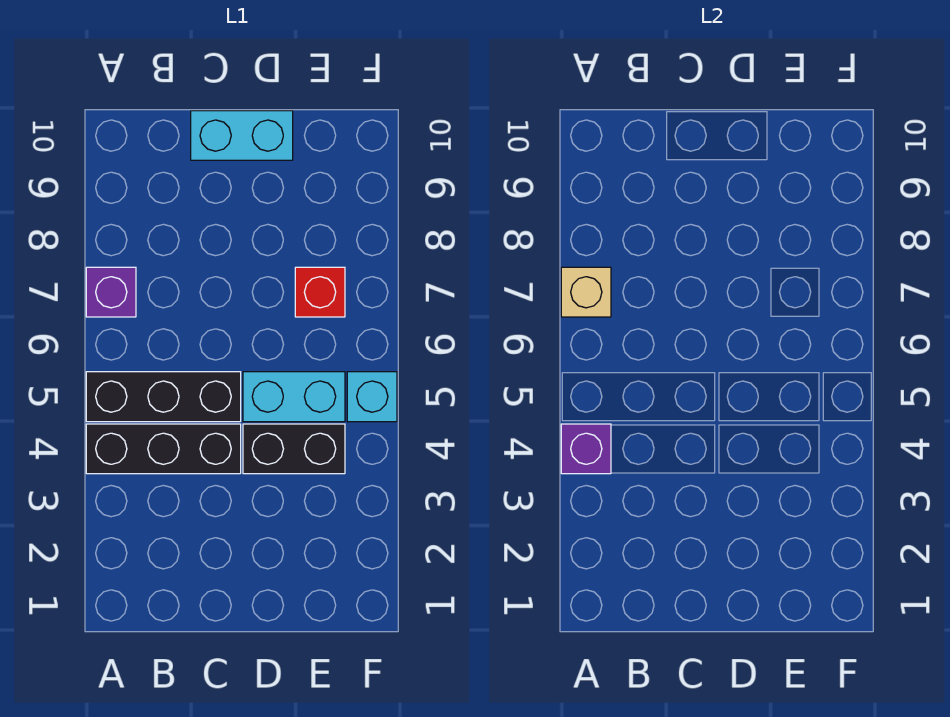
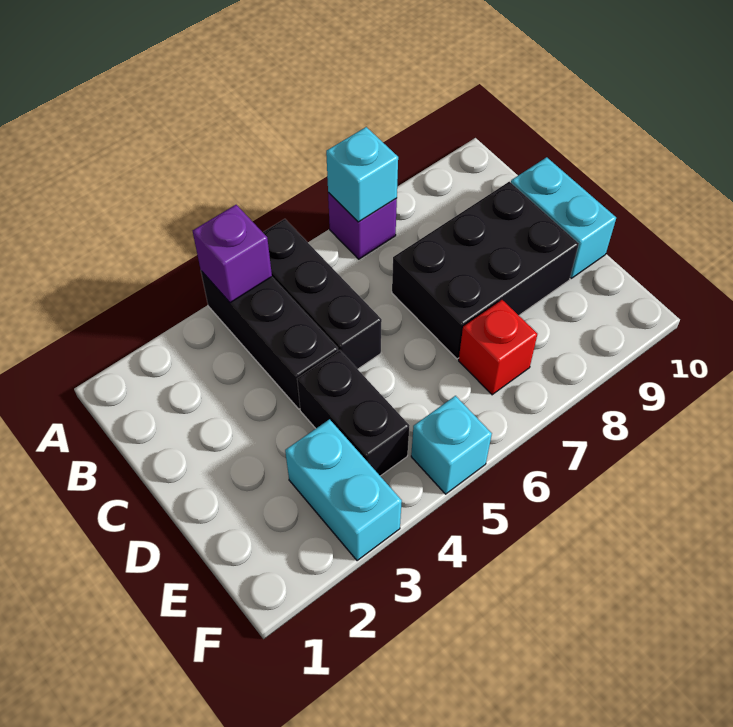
tan brick A7 level 2 -> cyan brick A7 level 2
none -> black brick C7:D9 level 1
cyan brick D5:E5 level 1 -> cyan brick E3:F3 level 1

